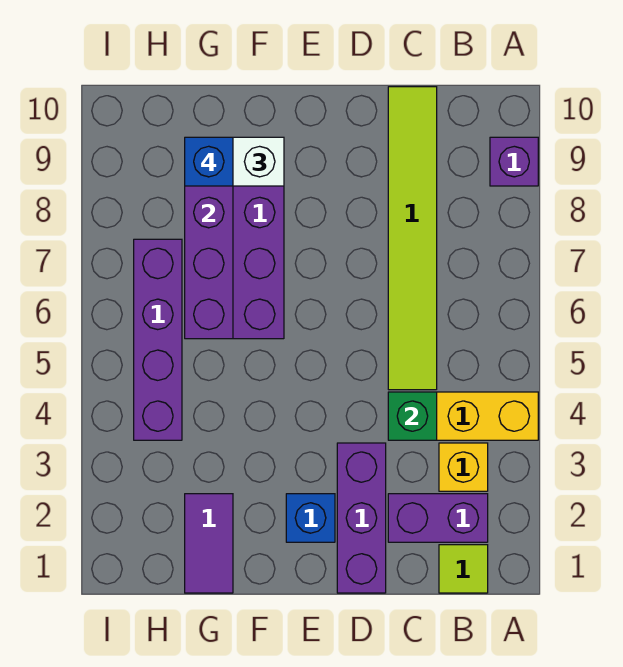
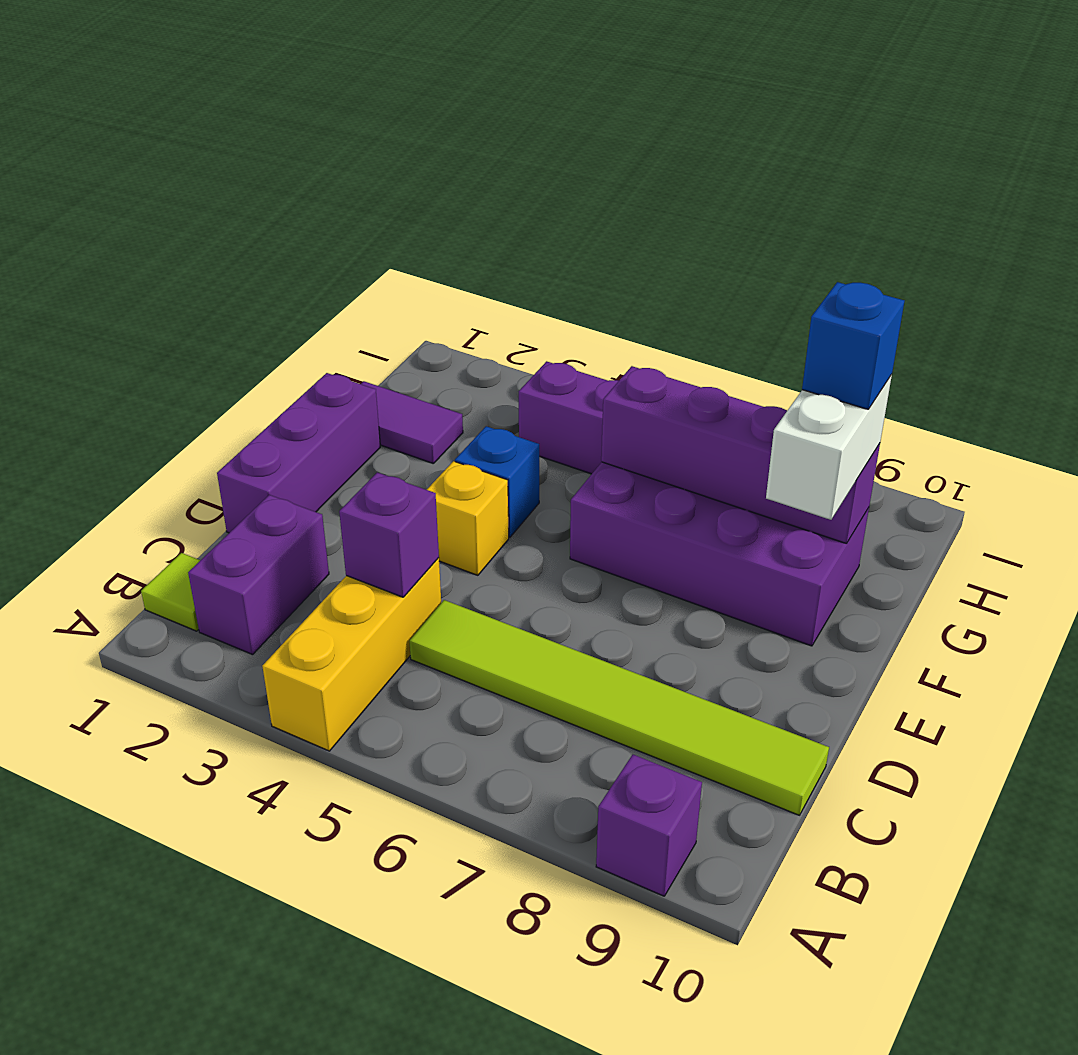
yellow brick B3 level 1 -> yellow brick E4 level 1
green brick C4 level 2 -> purple brick C4 level 2
purple brick D1:D3 level 1 -> purple brick D1:F1 level 1
blue brick E2 level 1 -> blue brick F4 level 1

